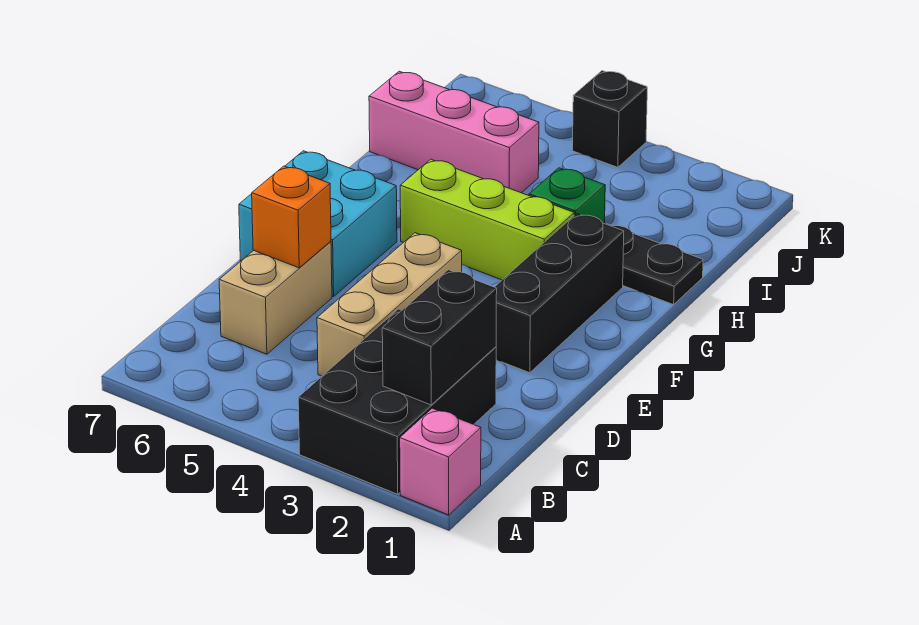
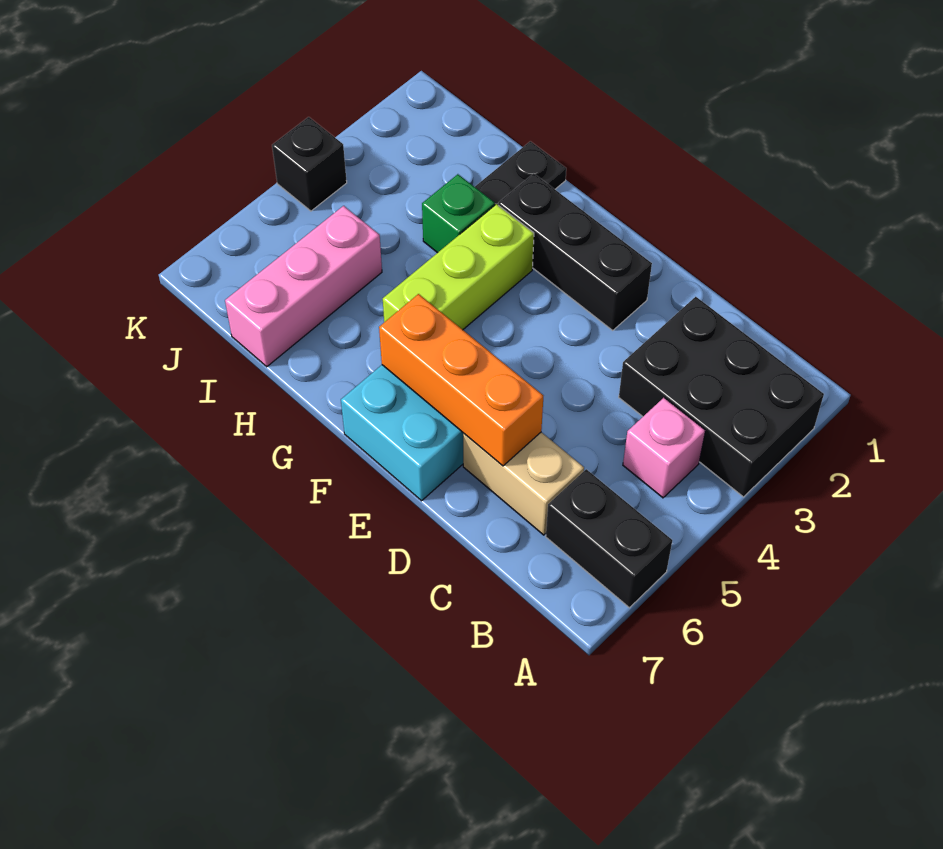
pink brick A1 level 1 -> pink brick B4 level 1
black brick B2:C2 level 2 -> black brick A6:B6 level 1
tan brick C4:E4 level 1 -> none
orange brick D6 level 2 -> orange brick D6:F6 level 2

